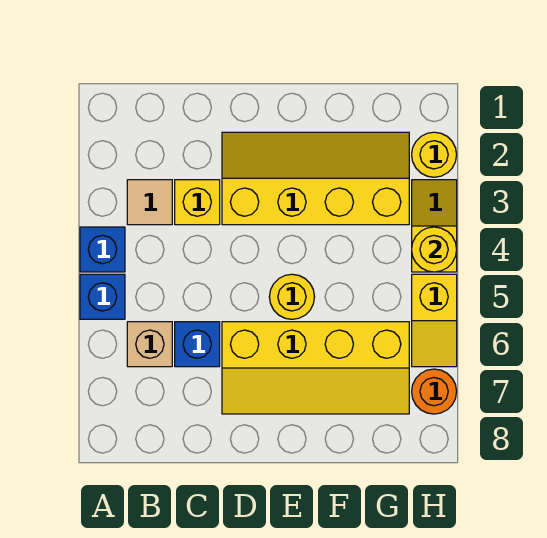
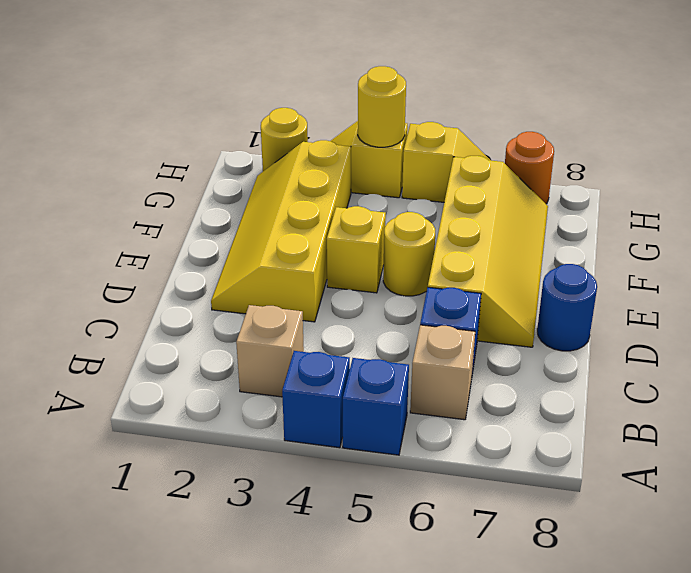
tan tile B3 level 1 -> tan brick B3 level 1
yellow brick C3 level 1 -> yellow brick E4 level 1
none -> blue round brick D8 level 1

